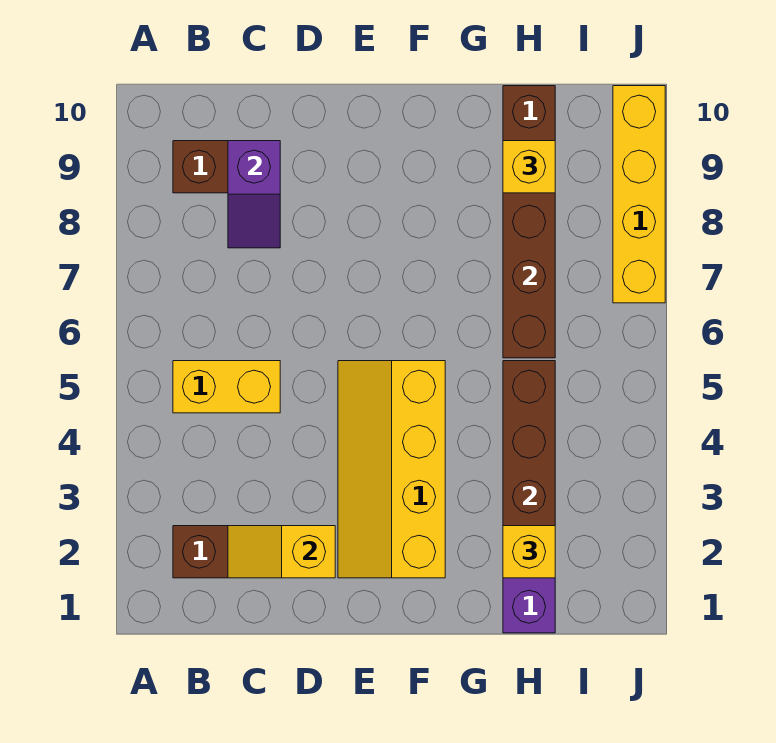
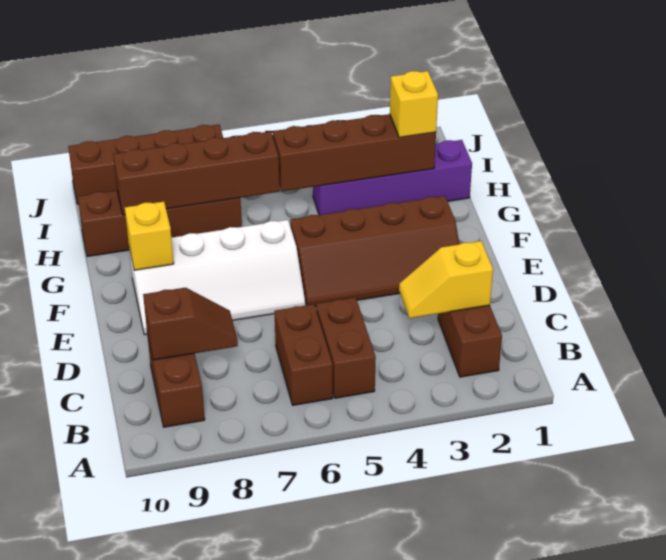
yellow brick B5:C5 level 1 -> brown brick B5:C5 level 1
none -> brown brick B6:C6 level 1
yellow slope C2:D2 level 2 top D -> yellow slope C2:C3 level 2 top 2
purple slope C8:C9 level 2 top 9 -> brown slope C8:C9 level 2 top 9
yellow slope E2:F5 level 1 top F -> brown slope E2:F5 level 1 top F
none -> white slope E6:F9 level 1 top F
yellow brick H9 level 3 -> yellow brick F9 level 2
yellow brick J7:J10 level 1 -> brown brick J7:J10 level 1

